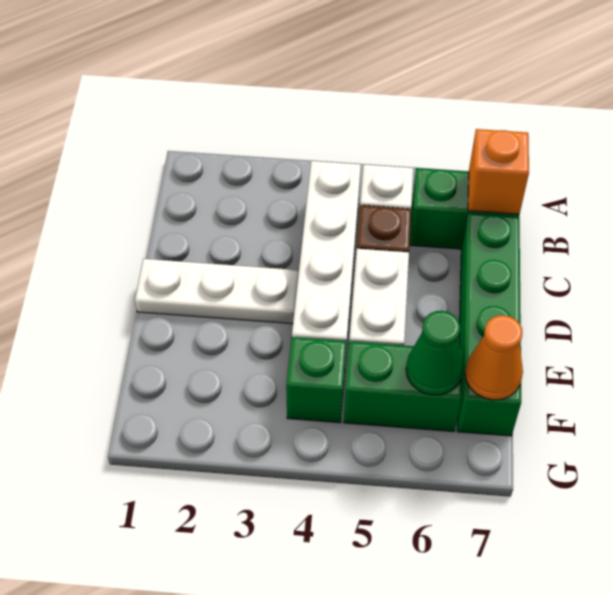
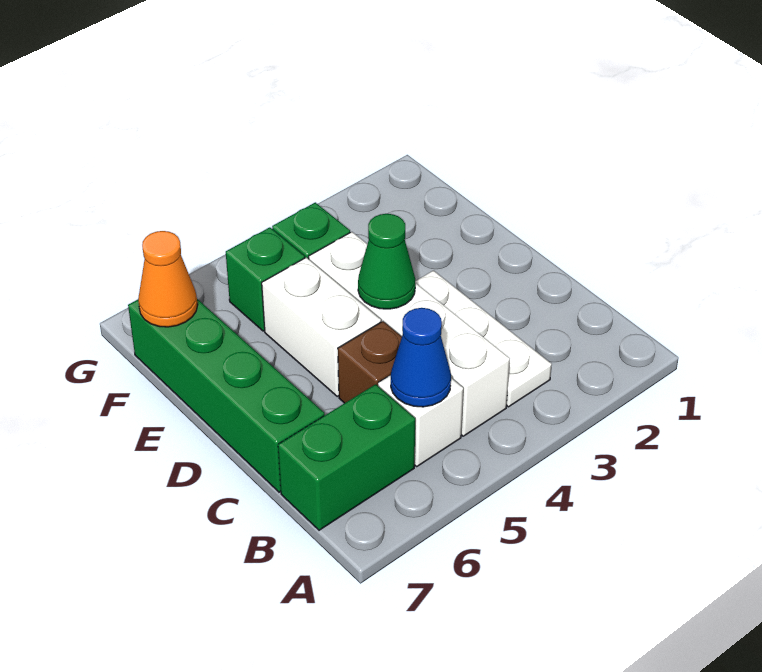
none -> blue cone B5 level 2
orange brick B7 level 2 -> none
white plate D1:D3 level 1 -> white plate B3:D3 level 1
green brick F5:F6 level 1 -> green brick F5 level 1
green cone F6 level 2 -> green cone D4 level 2

